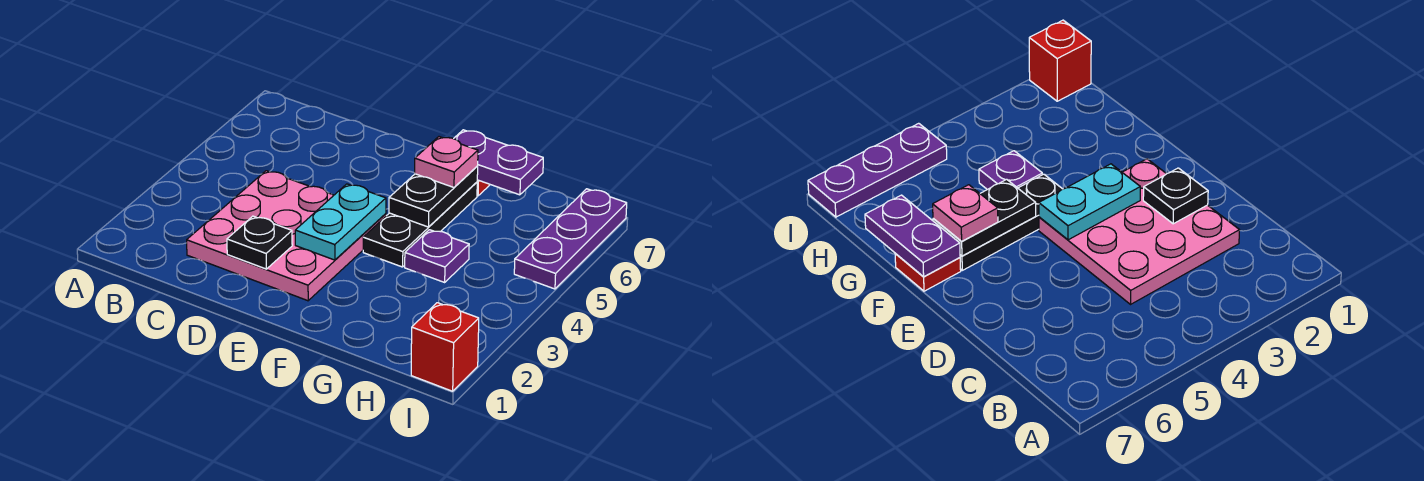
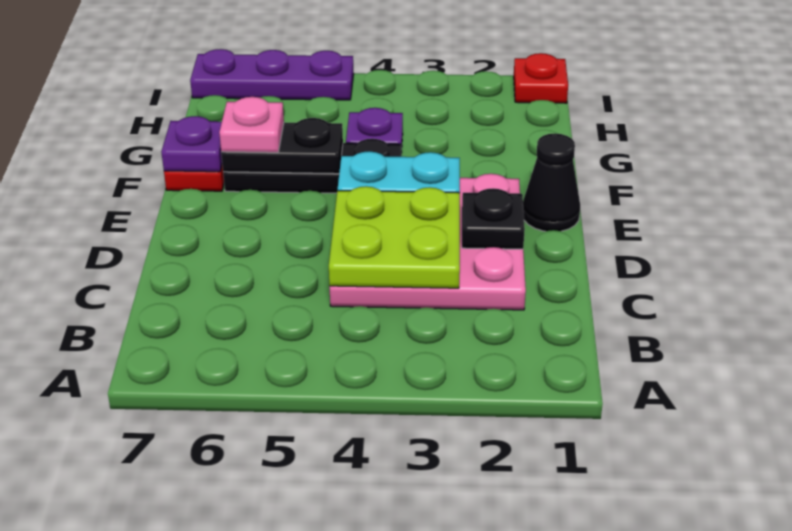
none -> lime plate C3:D4 level 2
none -> black cone E1 level 1
purple plate F7:G7 level 2 -> purple plate F7 level 2
red brick I1 level 1 -> red plate I1 level 1

